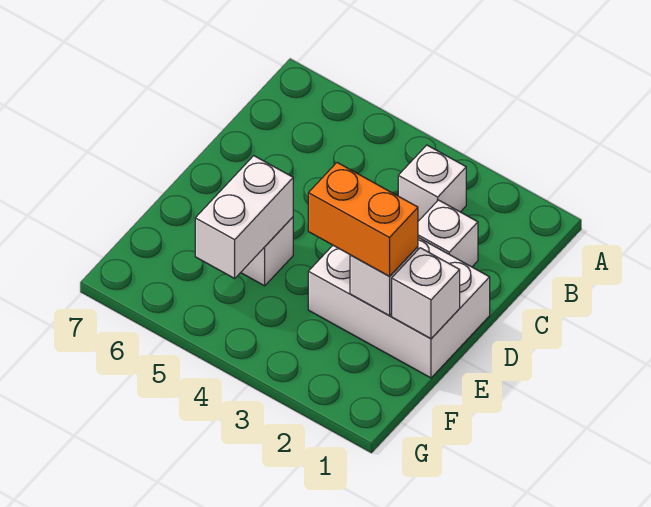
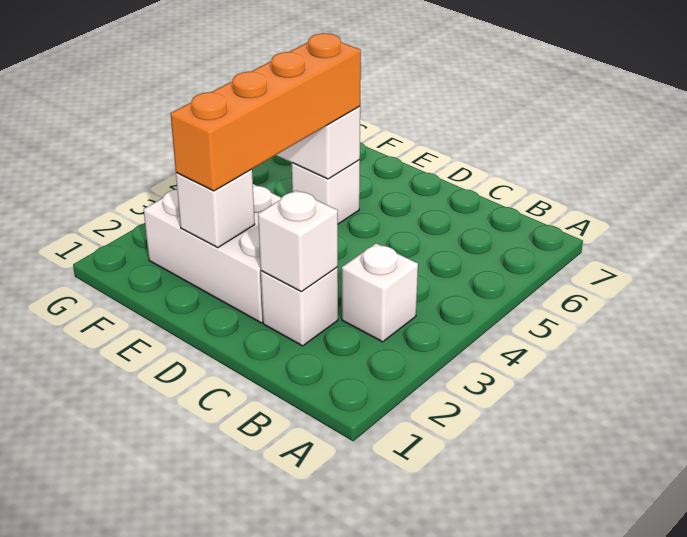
white brick D1:E3 level 1 -> white brick D2:F3 level 1
white brick E1 level 2 -> white brick C2 level 2
orange brick E2:E3 level 3 -> orange brick E2:E5 level 3

